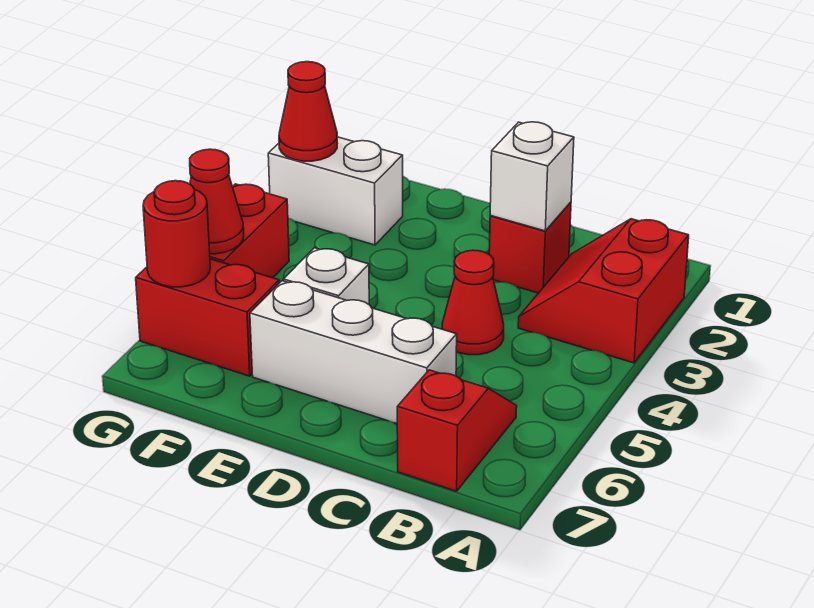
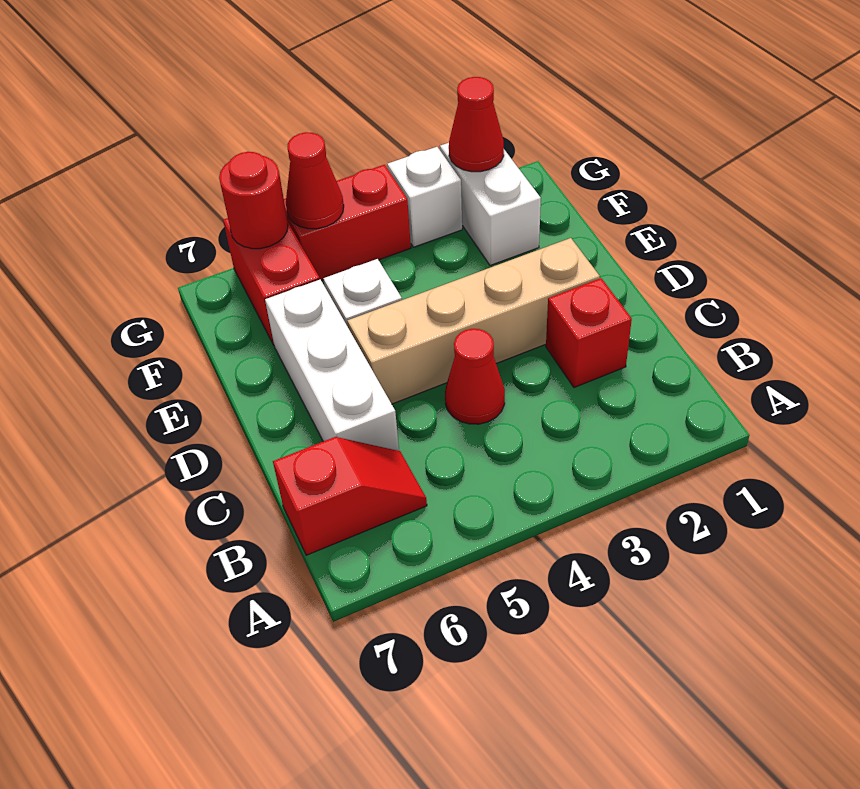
red slope A2:B3 level 1 top A -> none
white brick C2 level 2 -> white brick G3 level 1
none -> tan brick D2:D5 level 1

